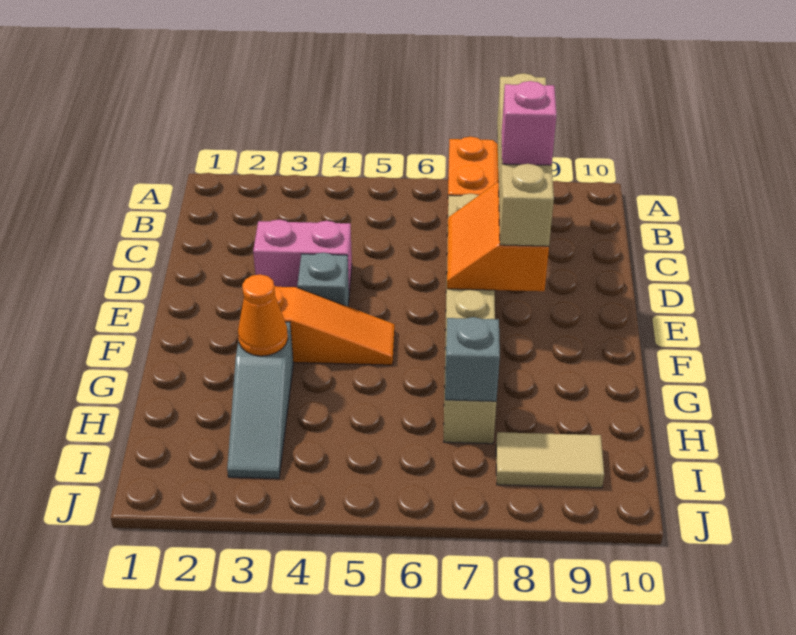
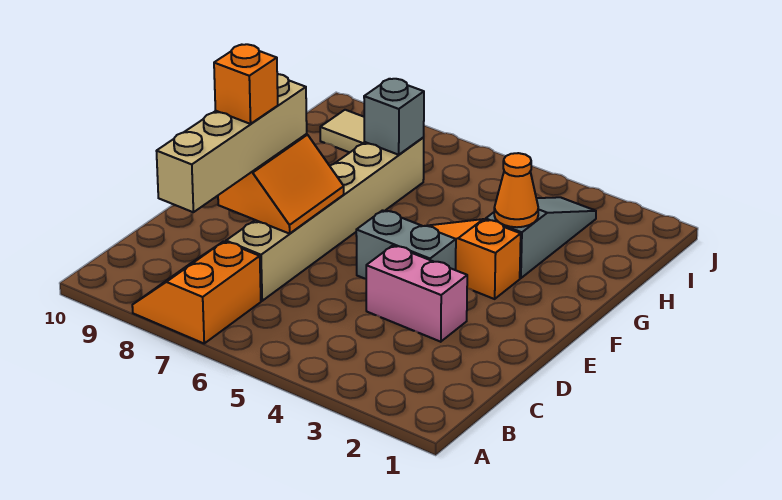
pink brick D8 level 4 -> orange brick D8 level 4
grey brick E4 level 1 -> grey brick E4:E5 level 1

